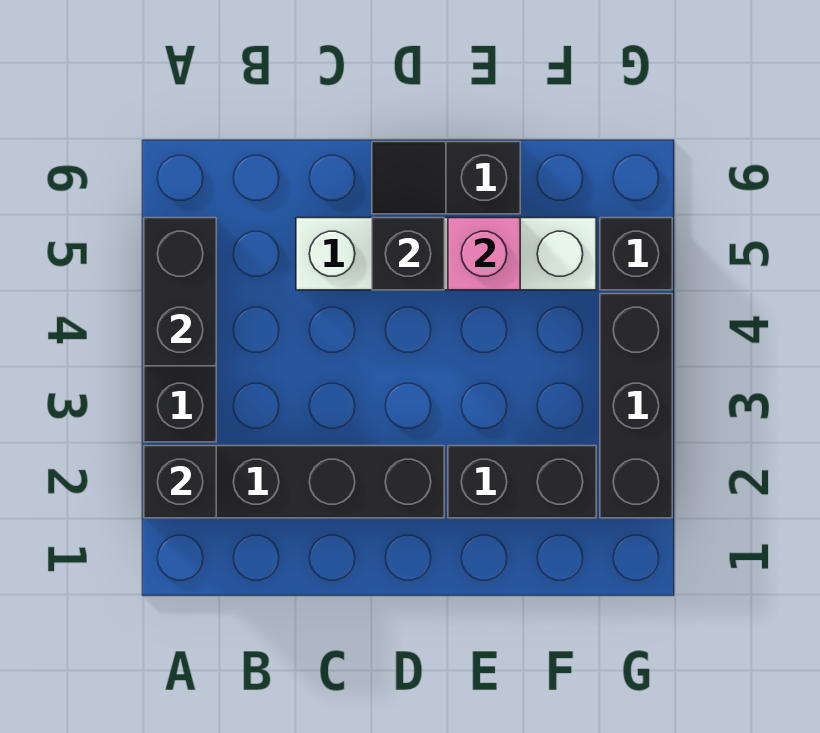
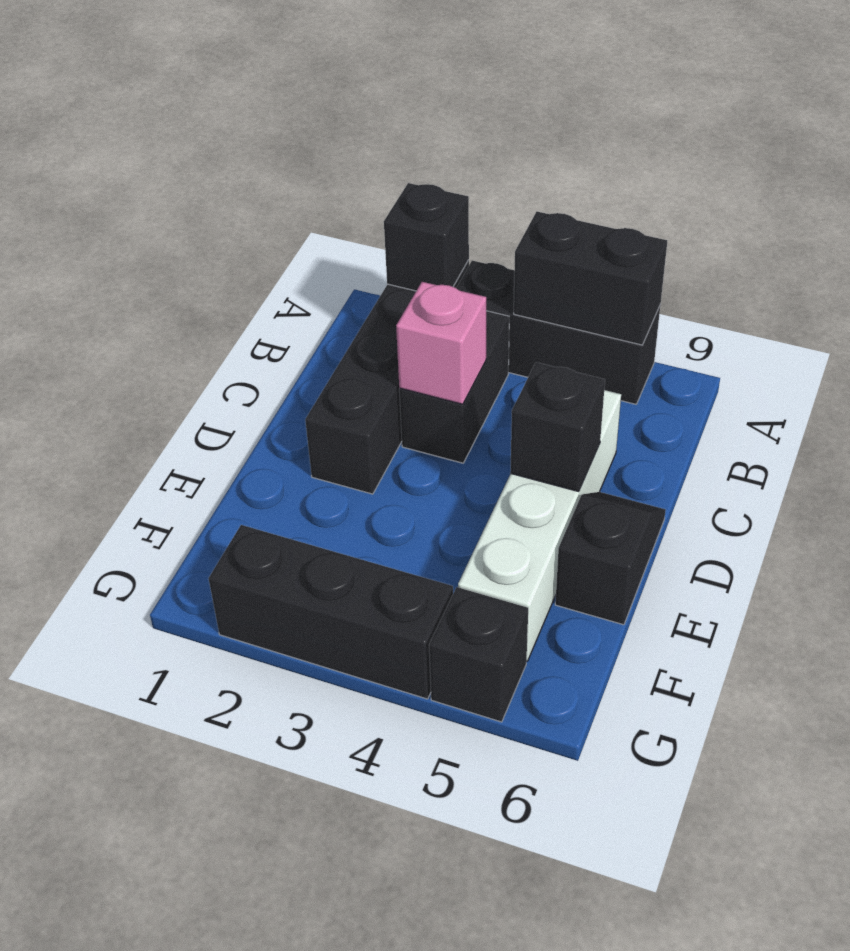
black brick E2:F2 level 1 -> black brick B3:C3 level 1
pink brick E5 level 2 -> pink brick C3 level 2

